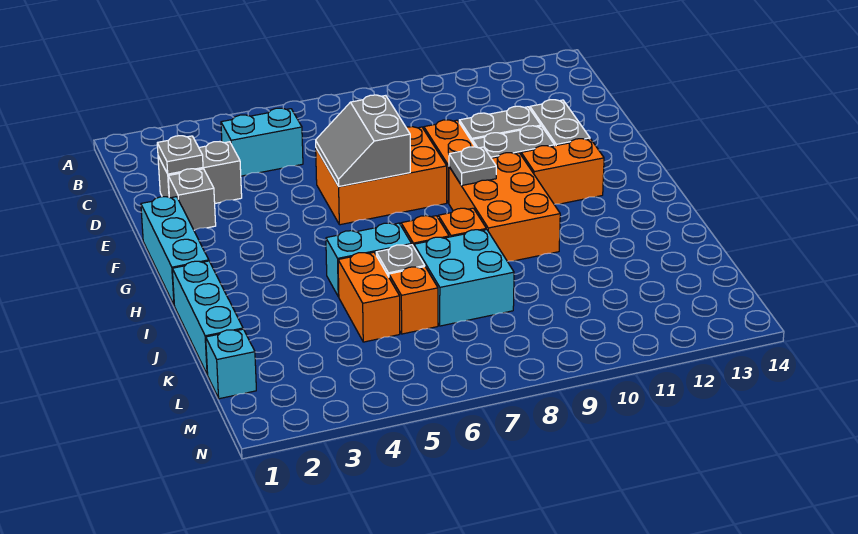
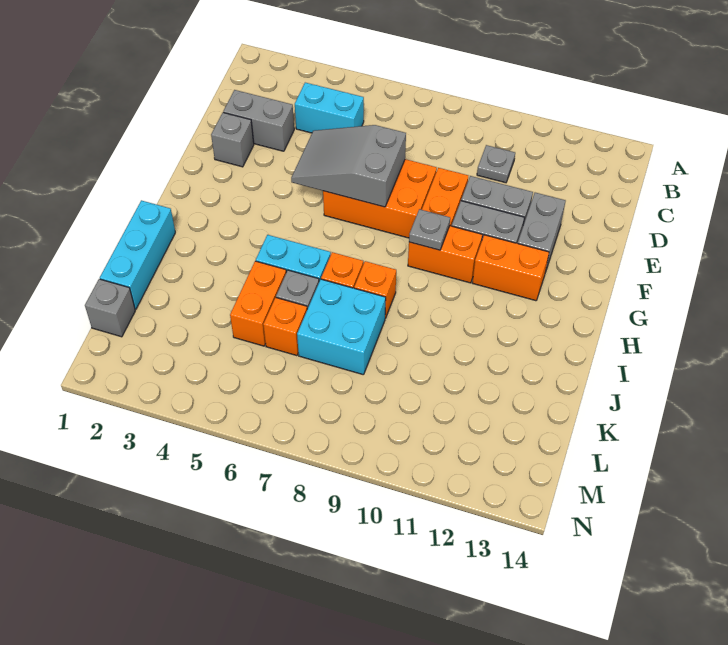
grey plate D2 level 2 -> grey plate C10 level 1
grey slope E6:F7 level 2 top 7 -> grey slope E5:F7 level 2 top 7
cyan brick F1:H1 level 1 -> none
orange brick G9:I10 level 1 -> orange brick G9:G10 level 1
cyan brick L1 level 1 -> grey brick L1 level 1

